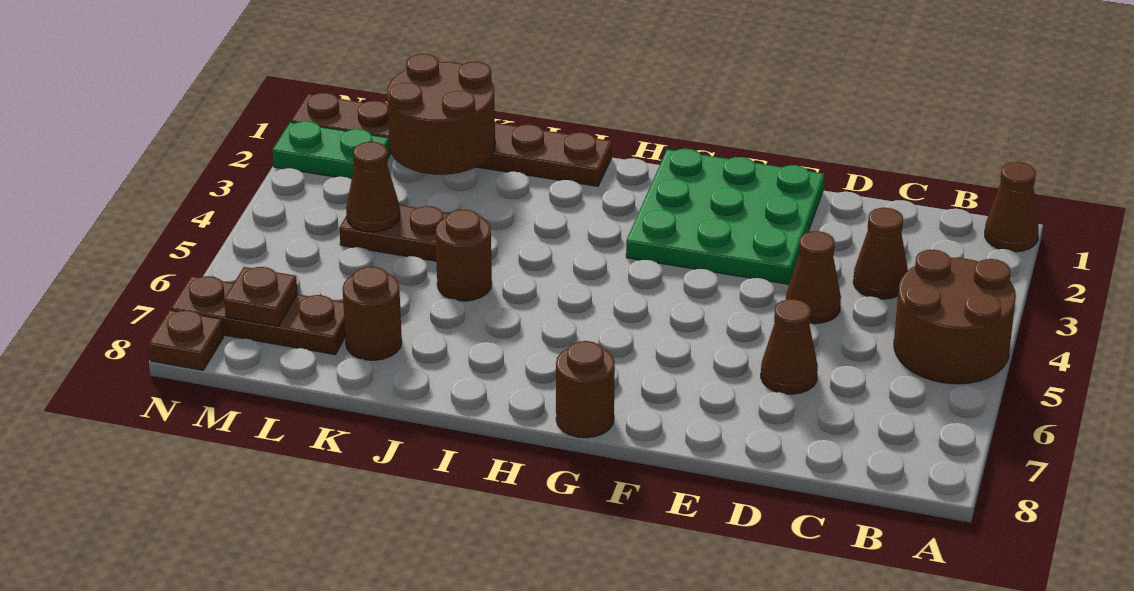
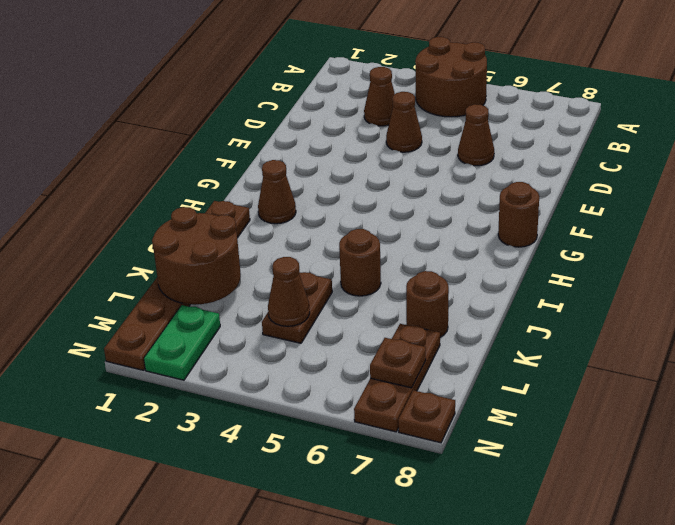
brown cone A1 level 1 -> brown cone H2 level 1
green plate E1:G3 level 1 -> none

